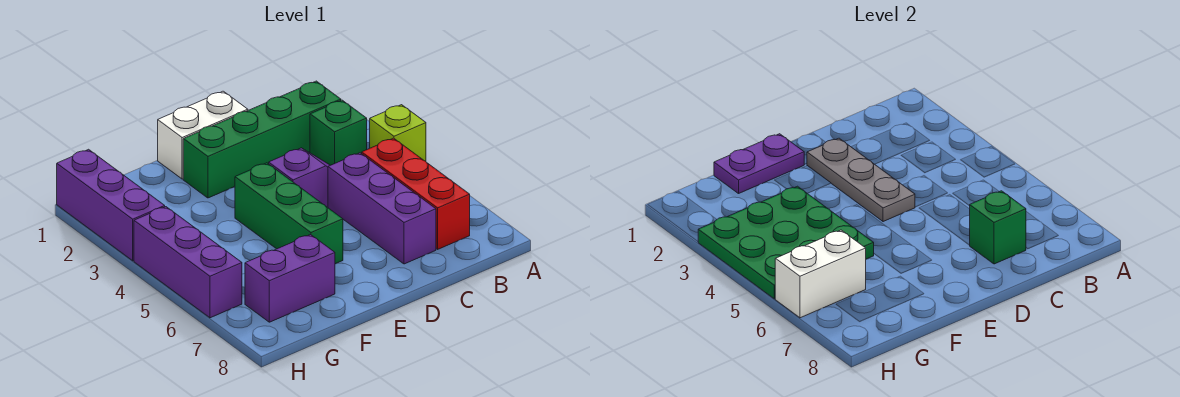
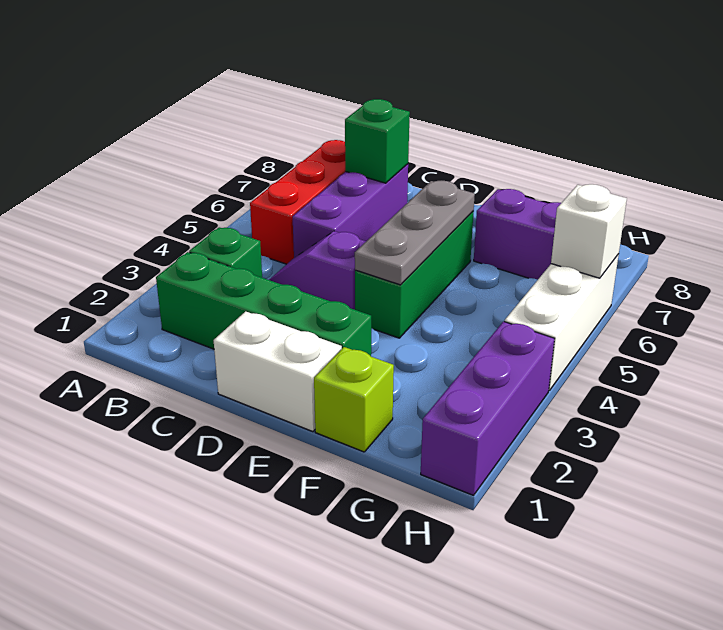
lime brick A4 level 1 -> lime brick F1 level 1
grey plate D2:D4 level 2 -> grey plate E4:E6 level 2
purple plate E1:F1 level 2 -> none
green plate F3:H5 level 2 -> none
white brick G6:H6 level 2 -> white brick H6 level 2
purple brick H4:H6 level 1 -> white brick H4:H6 level 1

